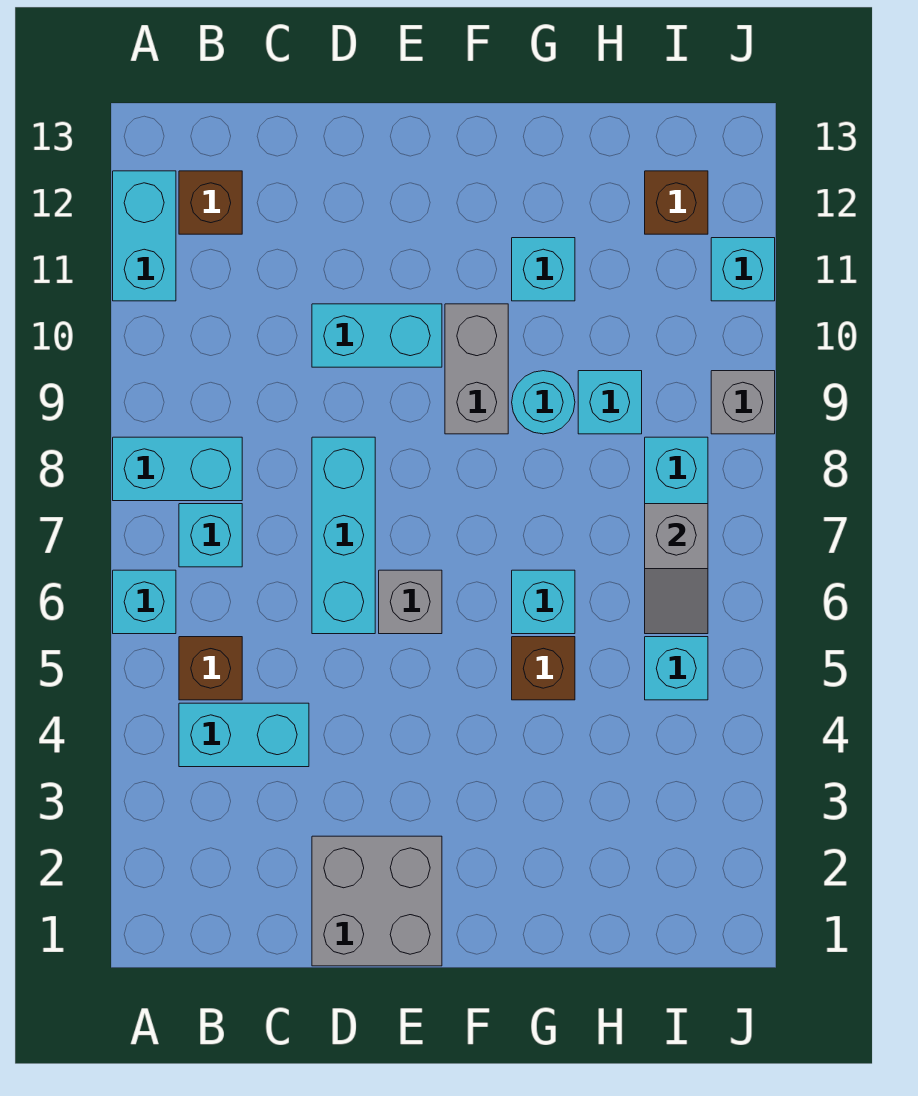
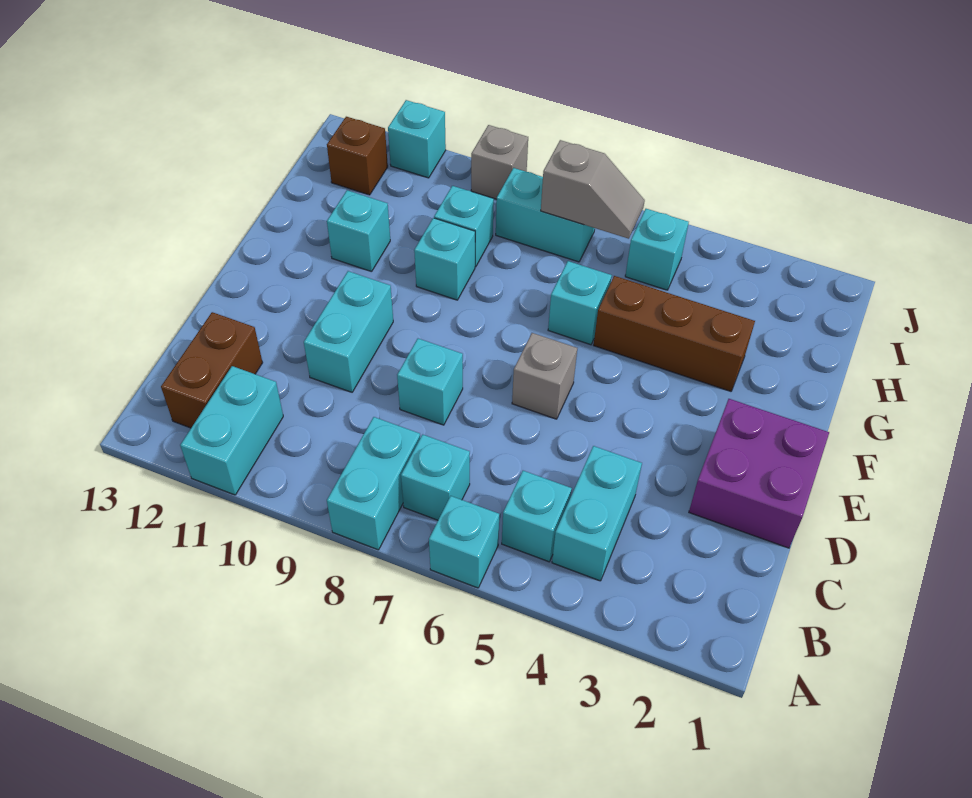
cyan brick A11:A12 level 1 -> cyan brick A11:B11 level 1
brown brick B5 level 1 -> cyan brick B5 level 1
brown brick B12 level 1 -> brown brick B12:C12 level 1
grey brick D1:E2 level 1 -> purple brick D1:E2 level 1
cyan brick D6:D8 level 1 -> cyan brick D8 level 1
grey brick F9:F10 level 1 -> none
brown brick G5 level 1 -> brown brick G3:G5 level 1
cyan round brick G9 level 1 -> cyan brick G9 level 1

